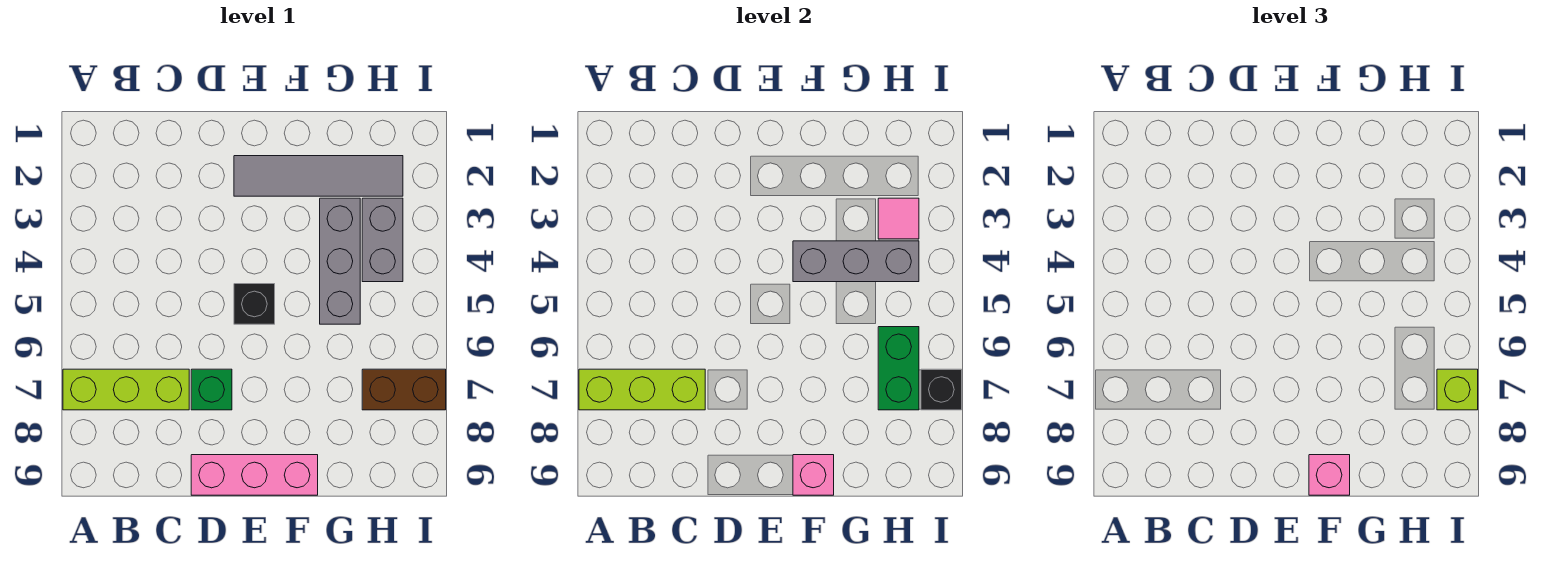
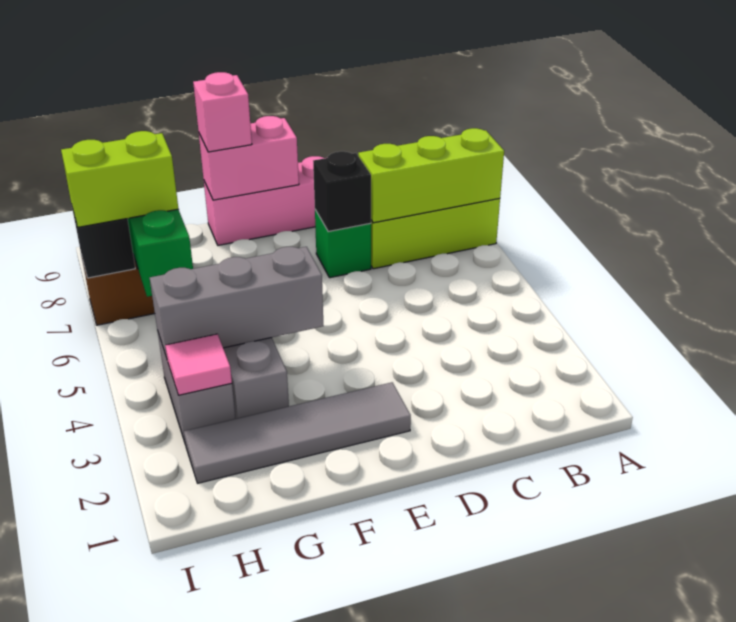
black brick E5 level 1 -> black brick D7 level 2
pink brick F9 level 2 -> pink brick E9:F9 level 2
lime brick I7 level 3 -> lime brick H7:I7 level 3

